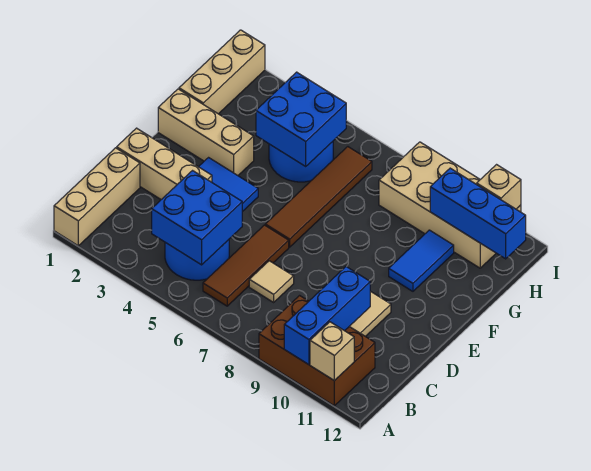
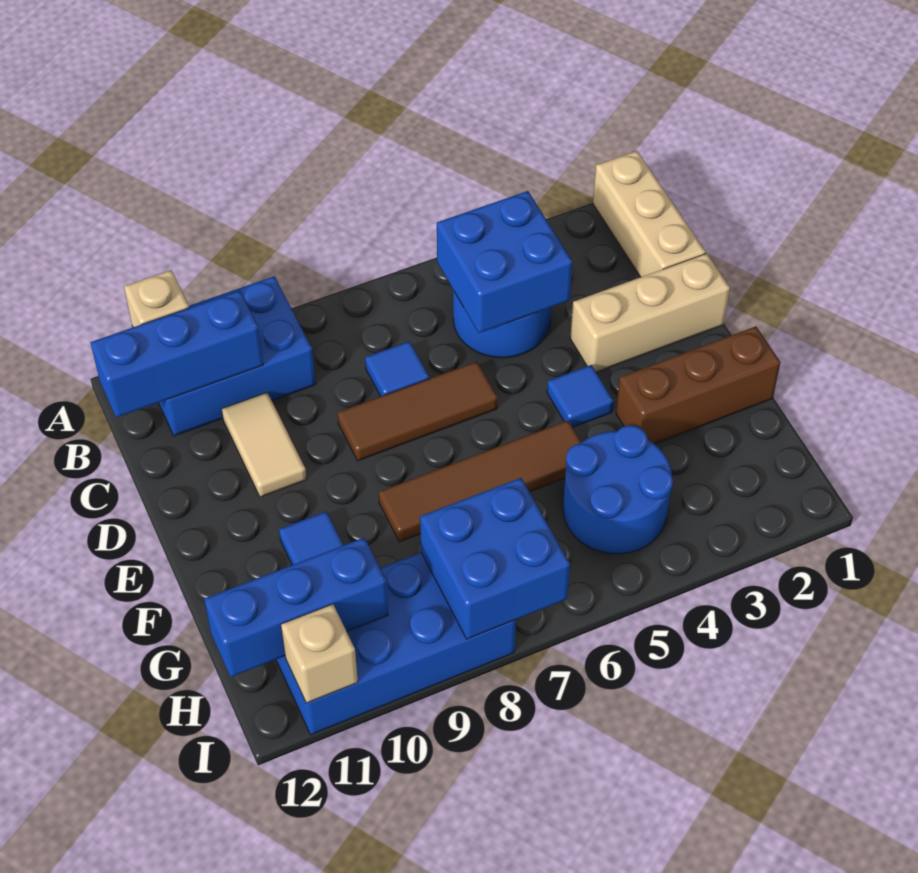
brown brick A9:B11 level 1 -> blue brick A9:B11 level 1
blue brick A10:C10 level 2 -> blue brick B10:B12 level 2
brown tile B6:D6 level 1 -> brown tile D6:D8 level 1
tan tile C7 level 1 -> blue tile C7 level 1
blue tile E3:E4 level 1 -> blue tile E4 level 1
brown tile E6:H6 level 1 -> brown tile F5:F8 level 1
tan brick F1:F3 level 1 -> brown brick F1:F3 level 1
tan brick G1:I1 level 1 -> none
blue brick G4:H5 level 2 -> blue brick H7:I8 level 2
tan brick H8:I11 level 1 -> blue brick H8:I11 level 1

